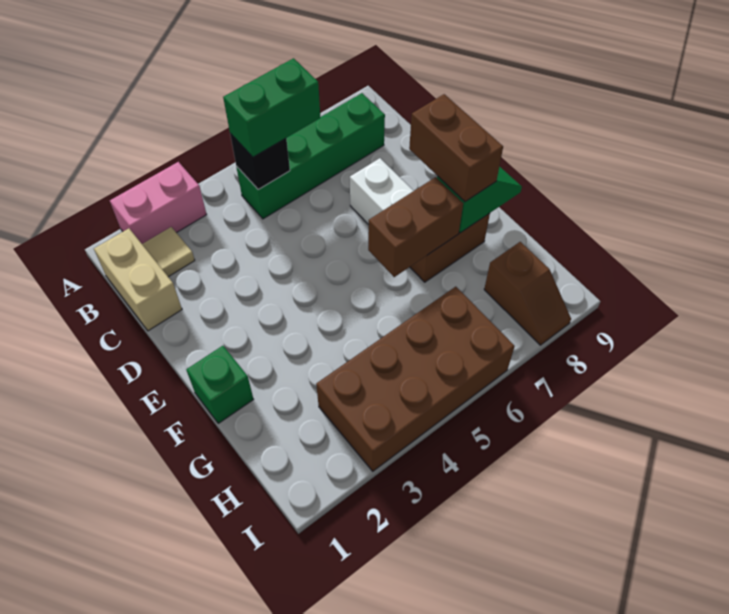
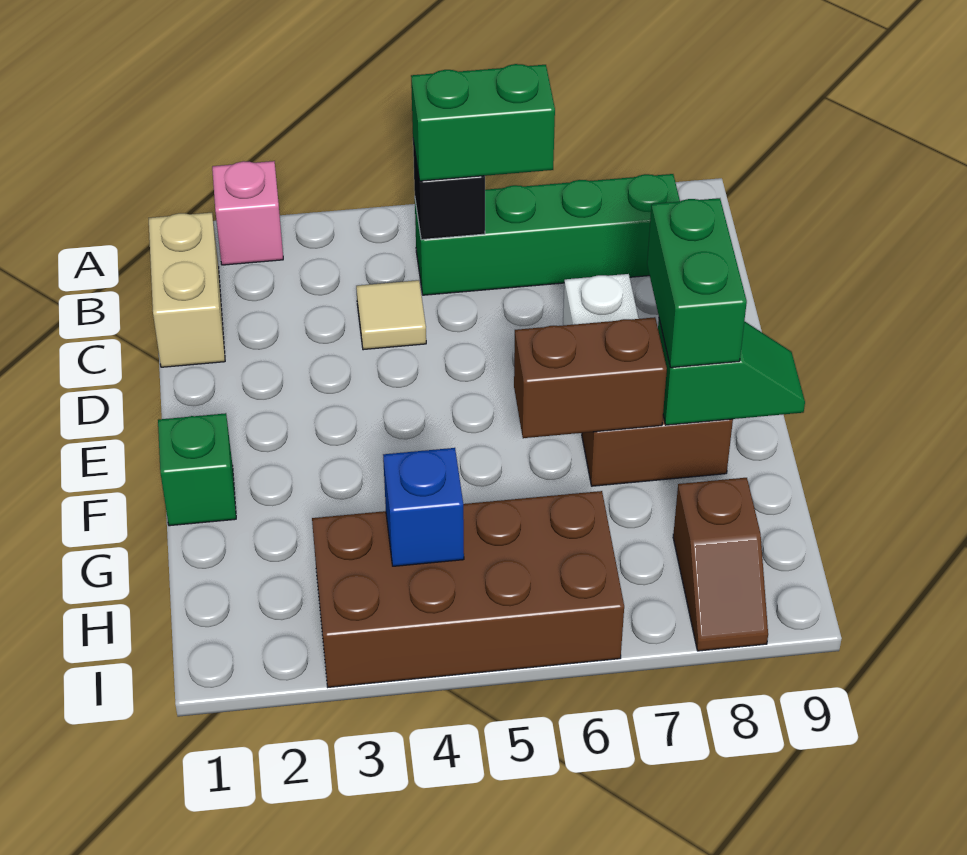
pink brick A2:A3 level 1 -> pink brick A2 level 1
tan tile B2 level 1 -> tan tile C4 level 1
brown brick E8:F8 level 3 -> green brick E8:F8 level 3
none -> blue brick H4 level 2

